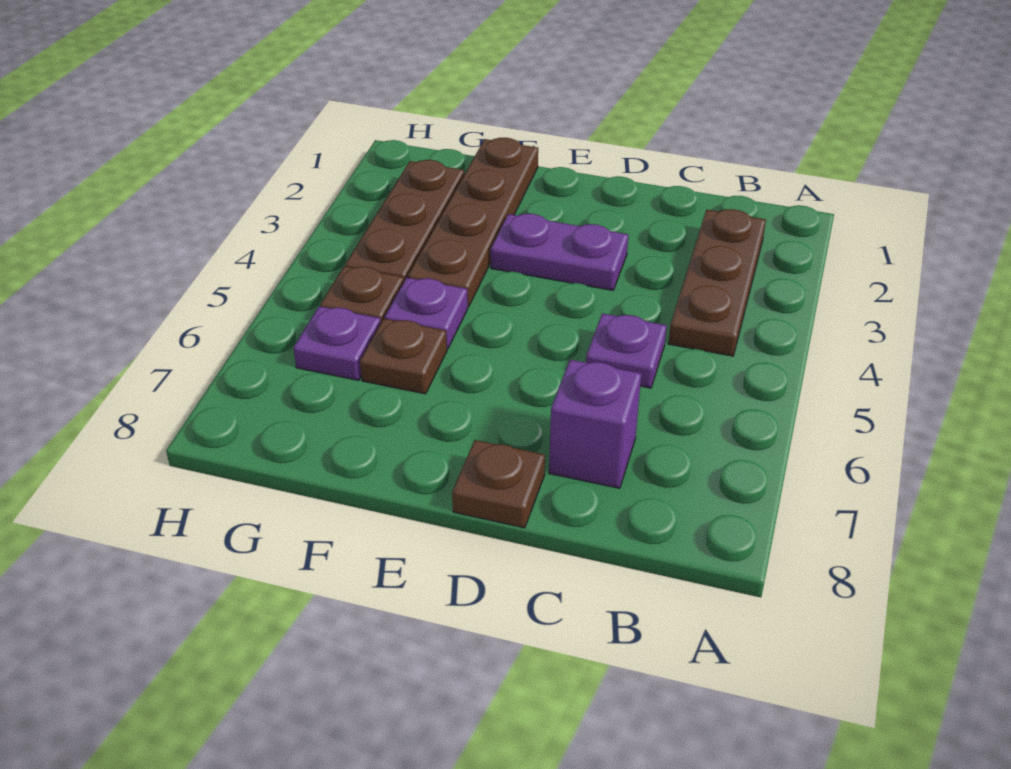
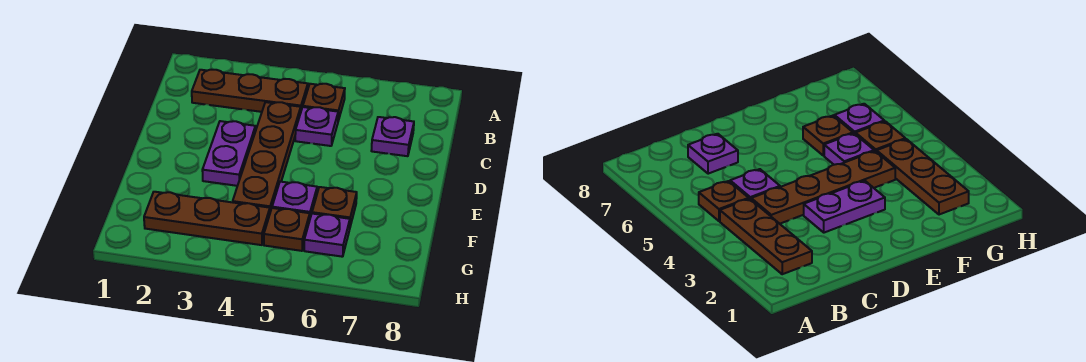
purple brick C7 level 1 -> purple plate C7 level 1
brown plate D8 level 1 -> brown plate B5 level 1
brown plate F1:F4 level 1 -> brown plate C4:F4 level 1

